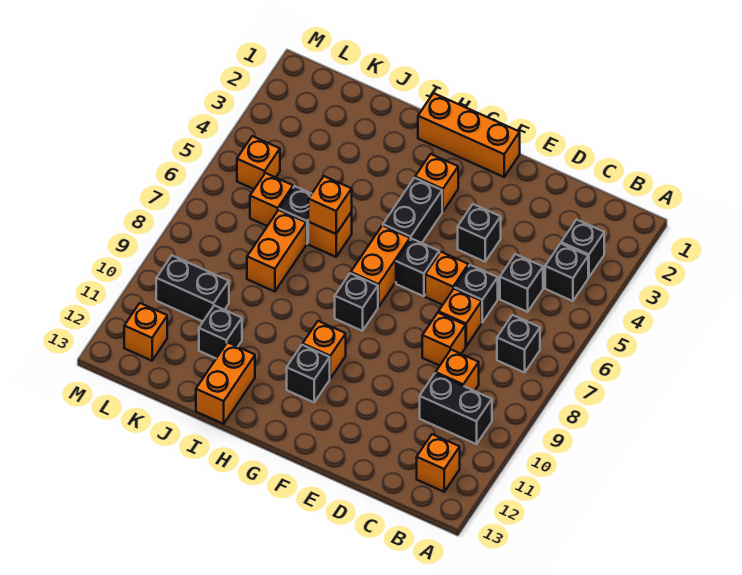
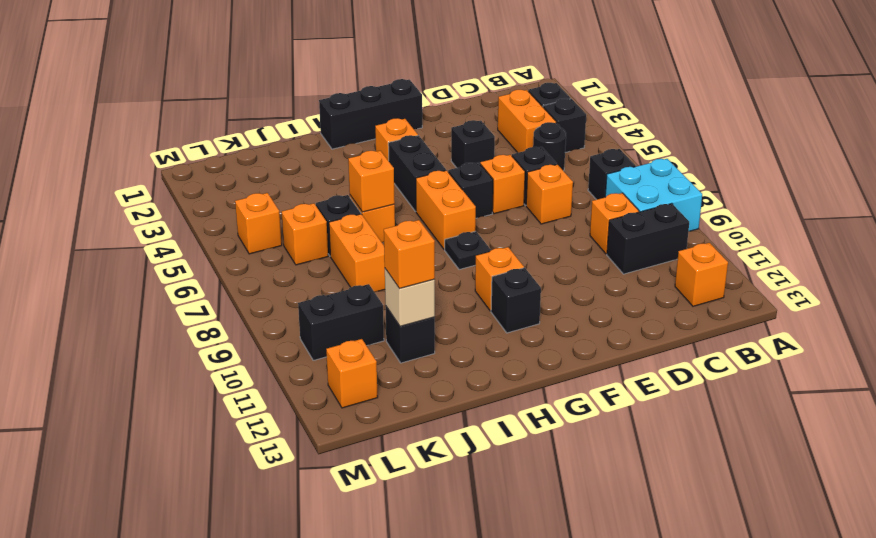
none -> cyan brick A8:B9 level 1
black brick C5 level 1 -> black round brick C5 level 1
orange brick D8 level 1 -> orange brick J11 level 3
orange brick F1:H1 level 1 -> black brick F1:H1 level 1
black brick G8 level 1 -> black plate G8 level 1
orange brick I12:I13 level 1 -> orange brick C3:C4 level 1
none -> tan brick J11 level 2

